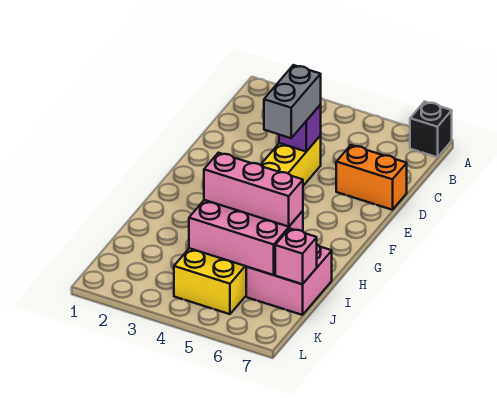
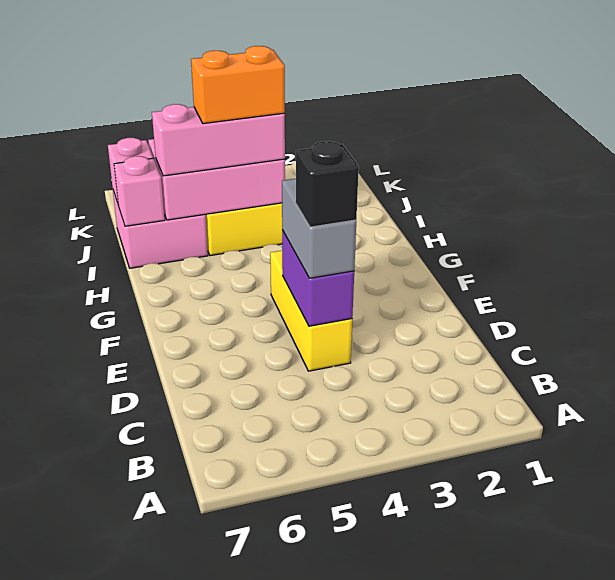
black brick A7 level 1 -> black brick D4 level 4
purple brick D4 level 2 -> purple brick D4:E4 level 2
orange brick D6:D7 level 1 -> orange brick I4:I5 level 4
none -> pink brick I7 level 2

